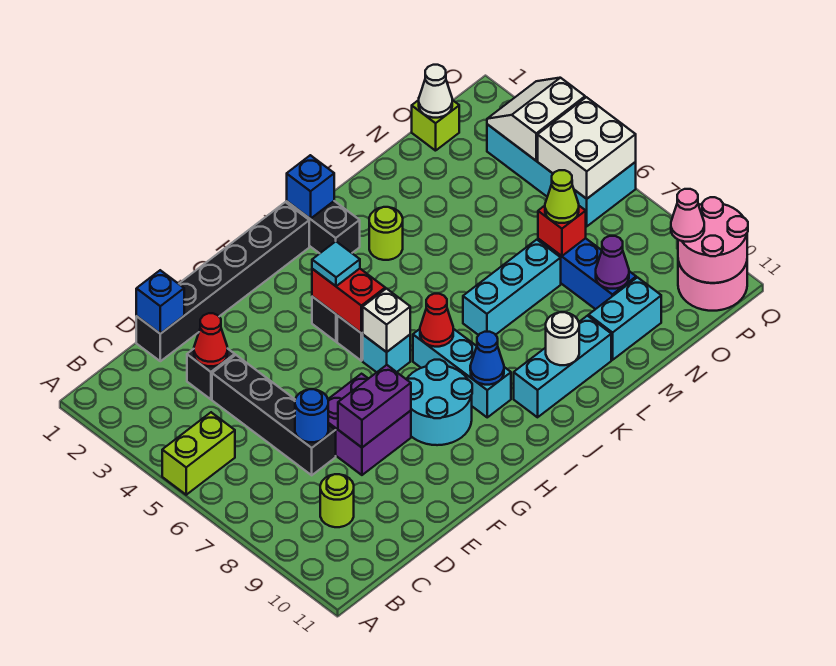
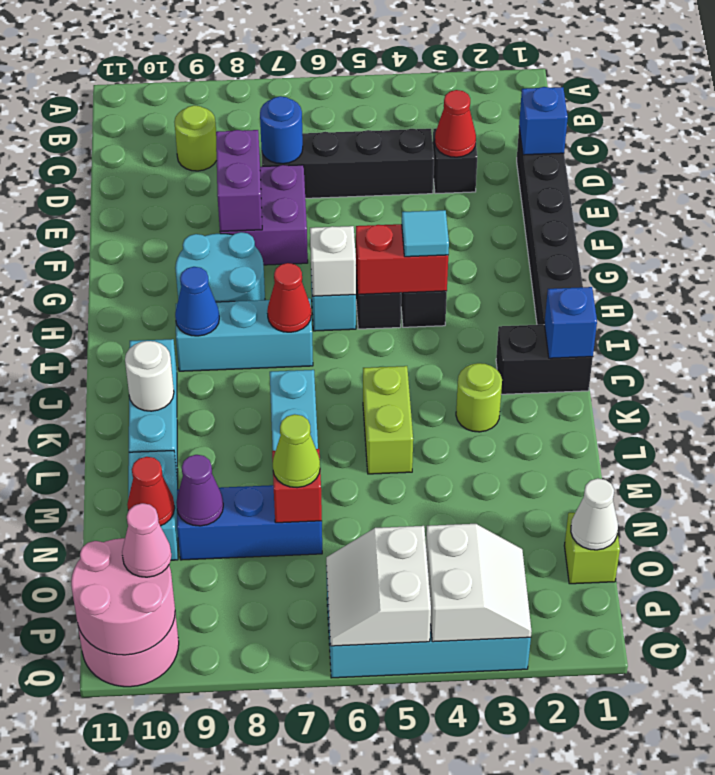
lime brick A5:B5 level 1 -> lime brick K5:L5 level 1
none -> red cone N10 level 2
white brick P5:Q6 level 2 -> white slope P5:Q6 level 2 top 5

